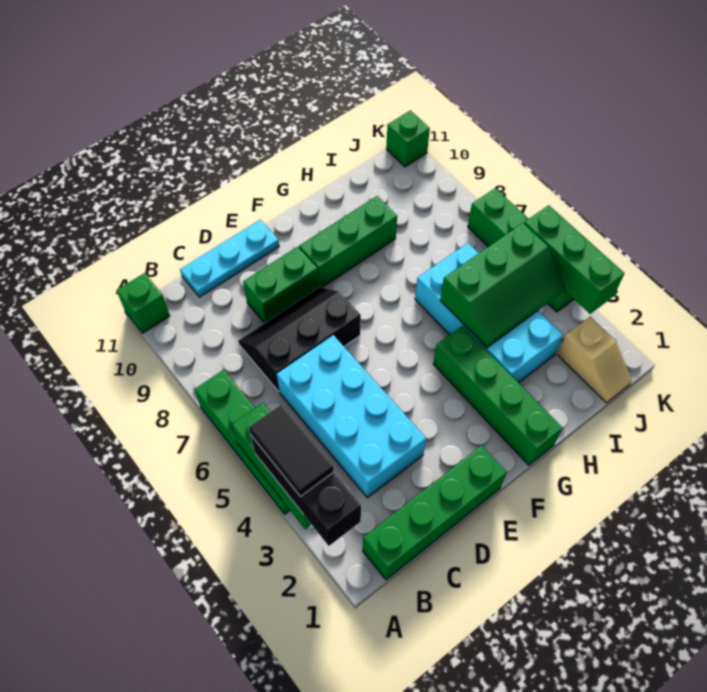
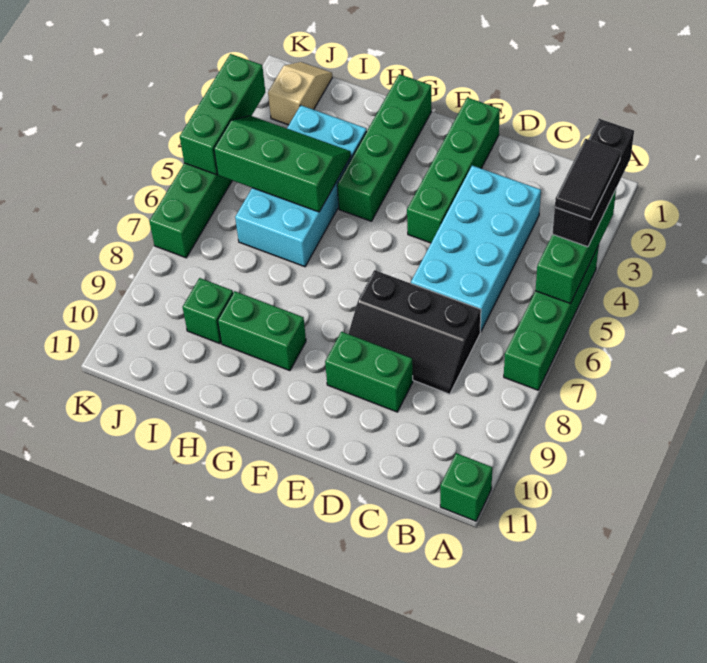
green brick B1:E1 level 1 -> green brick E1:E4 level 1
cyan plate C11:E11 level 1 -> none
green brick F9:H9 level 1 -> green brick G9:H9 level 1
green brick K11 level 1 -> green brick I9 level 1

